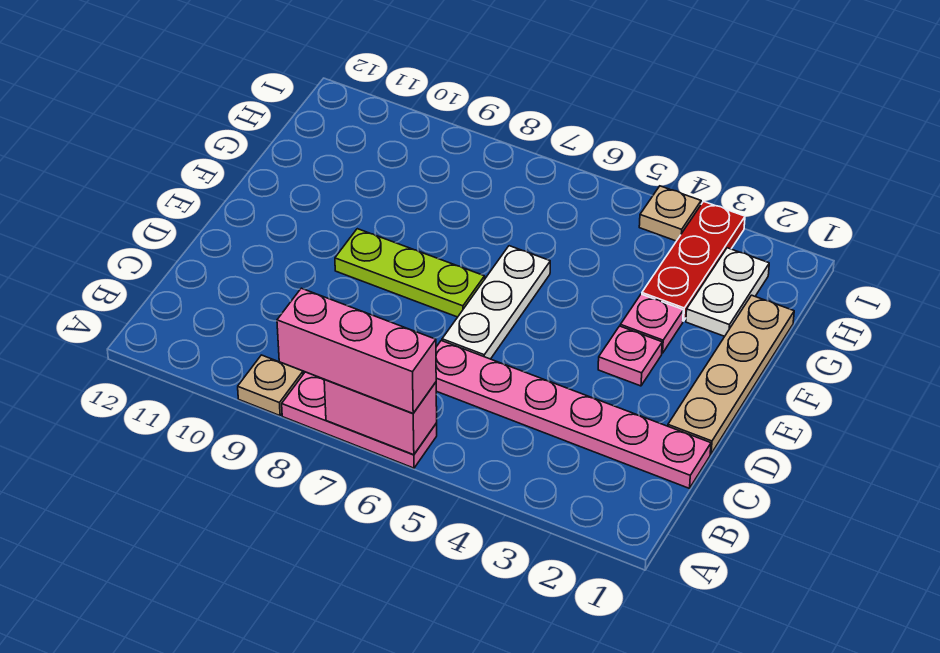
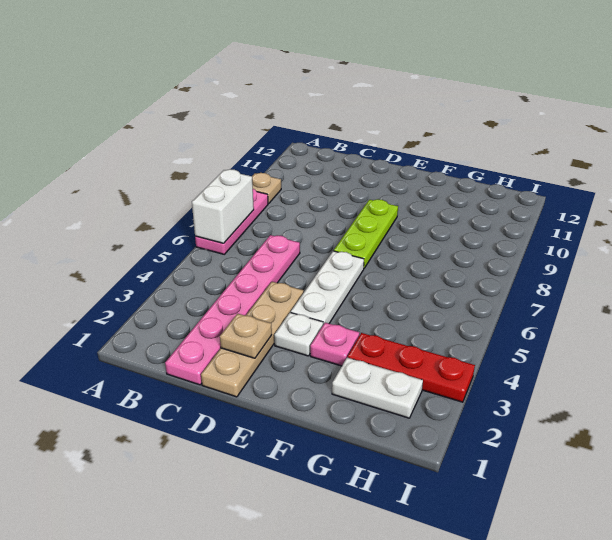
pink brick A6:A7 level 2 -> white brick A6:A7 level 2
pink brick A6:A8 level 3 -> none
tan plate D1:G1 level 1 -> tan plate D1:D4 level 1
white plate D6:F6 level 1 -> white plate E4:E6 level 1
pink plate E3 level 1 -> white plate E3 level 1
tan plate I4 level 1 -> tan plate D2 level 2

